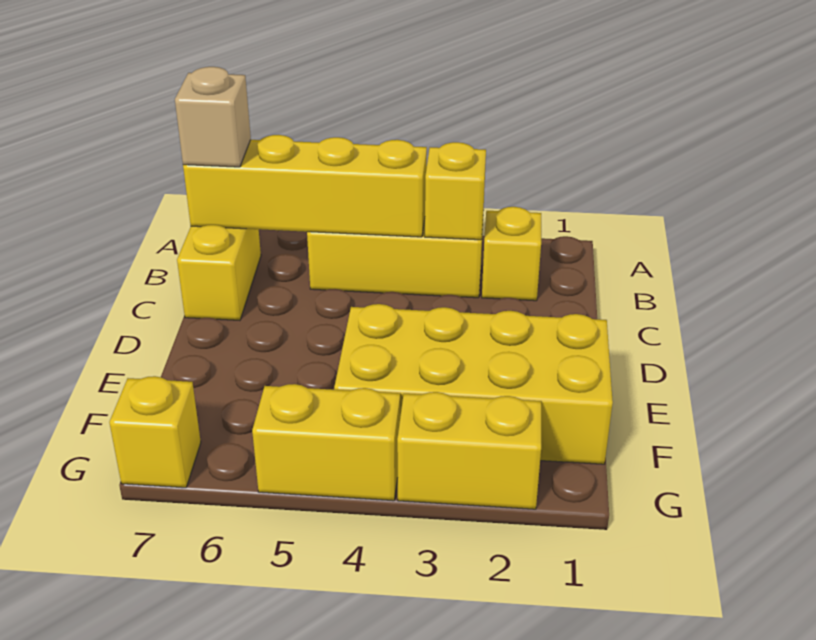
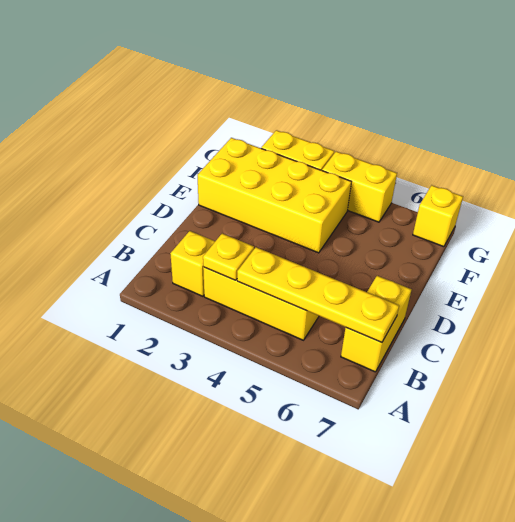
yellow brick B3 level 2 -> yellow plate B3 level 2
yellow brick B4:B7 level 2 -> yellow plate B4:B7 level 2
tan brick B7 level 3 -> none

